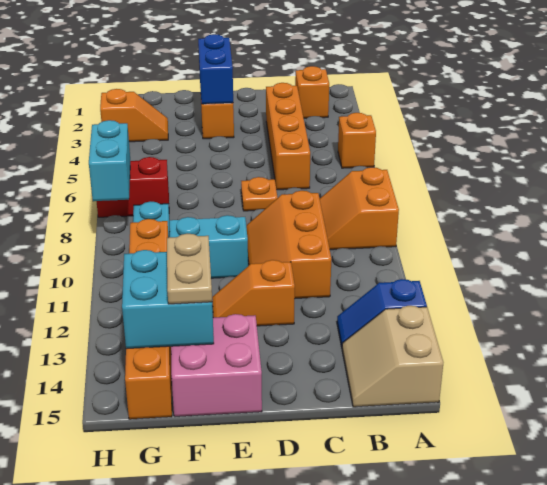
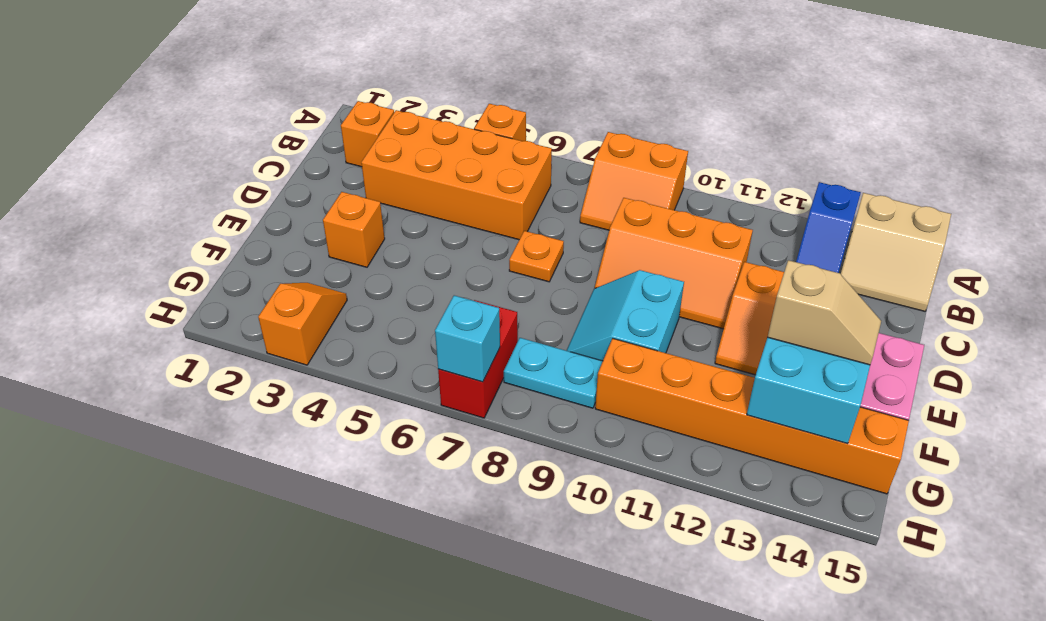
orange brick C3:C6 level 1 -> orange brick B3:C6 level 1
blue brick E2:E3 level 2 -> none
tan plate F13:F14 level 3 -> tan slope F13:F14 level 3 top 13
cyan brick H7:H8 level 2 -> cyan brick H7 level 2

